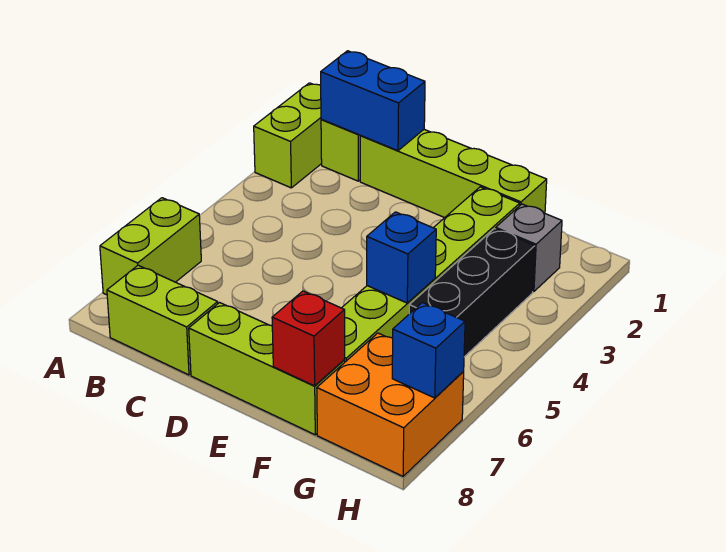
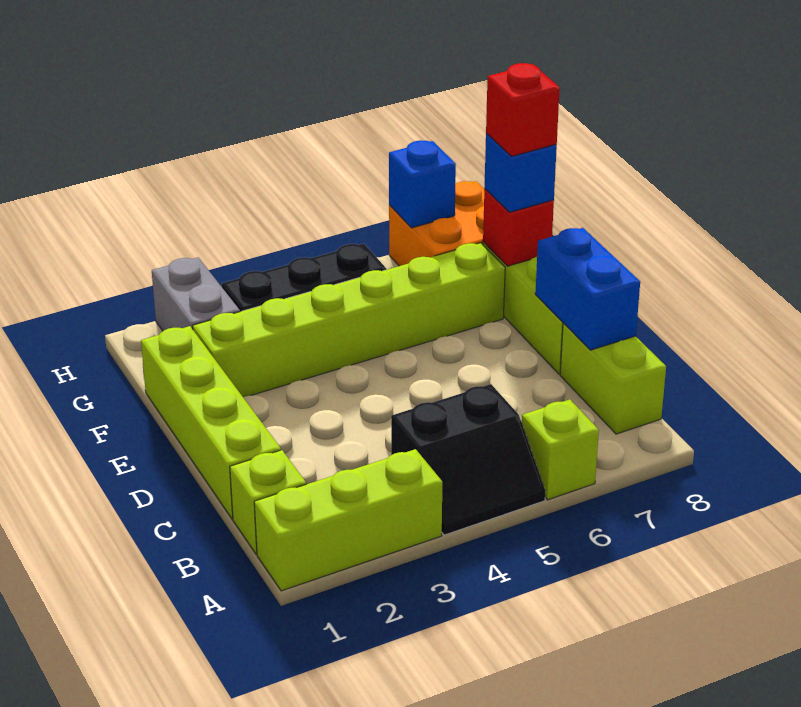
lime brick A1:A2 level 1 -> lime brick A1:A3 level 1
none -> black slope A4:B5 level 1 top B
lime brick A6:A7 level 1 -> lime brick A6 level 1
blue brick B1:C1 level 2 -> blue brick C8:D8 level 2
blue brick F5 level 2 -> blue brick F8 level 3
none -> red brick F8 level 4
grey brick G2 level 1 -> grey brick G2:H2 level 1

